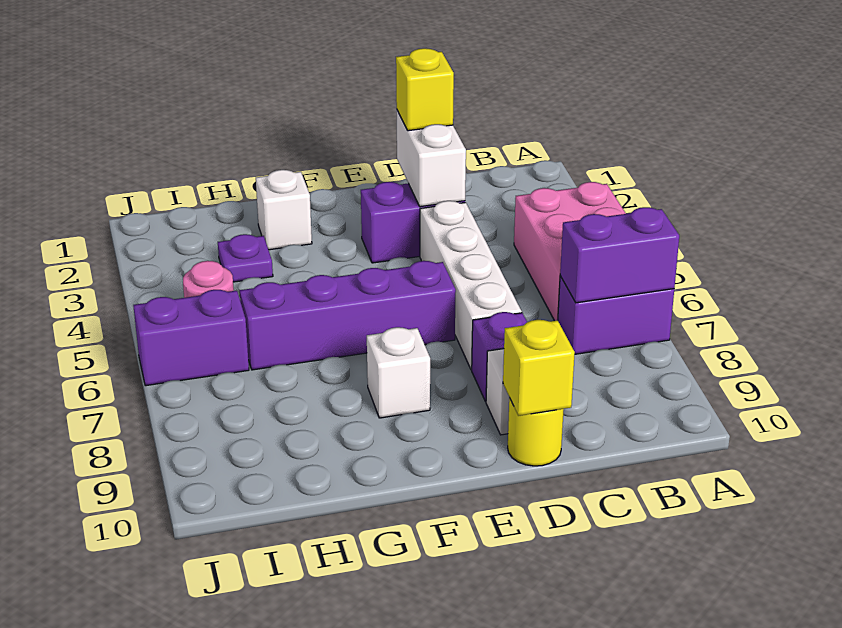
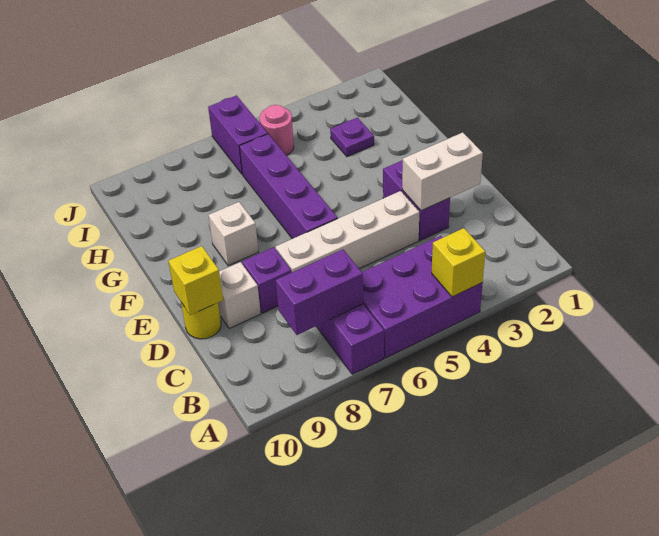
pink brick A4:B6 level 1 -> purple brick A4:B6 level 1
purple brick A7:B7 level 2 -> purple brick B7:B8 level 2
yellow brick D2 level 3 -> yellow brick A4 level 2
white brick G2 level 1 -> none

